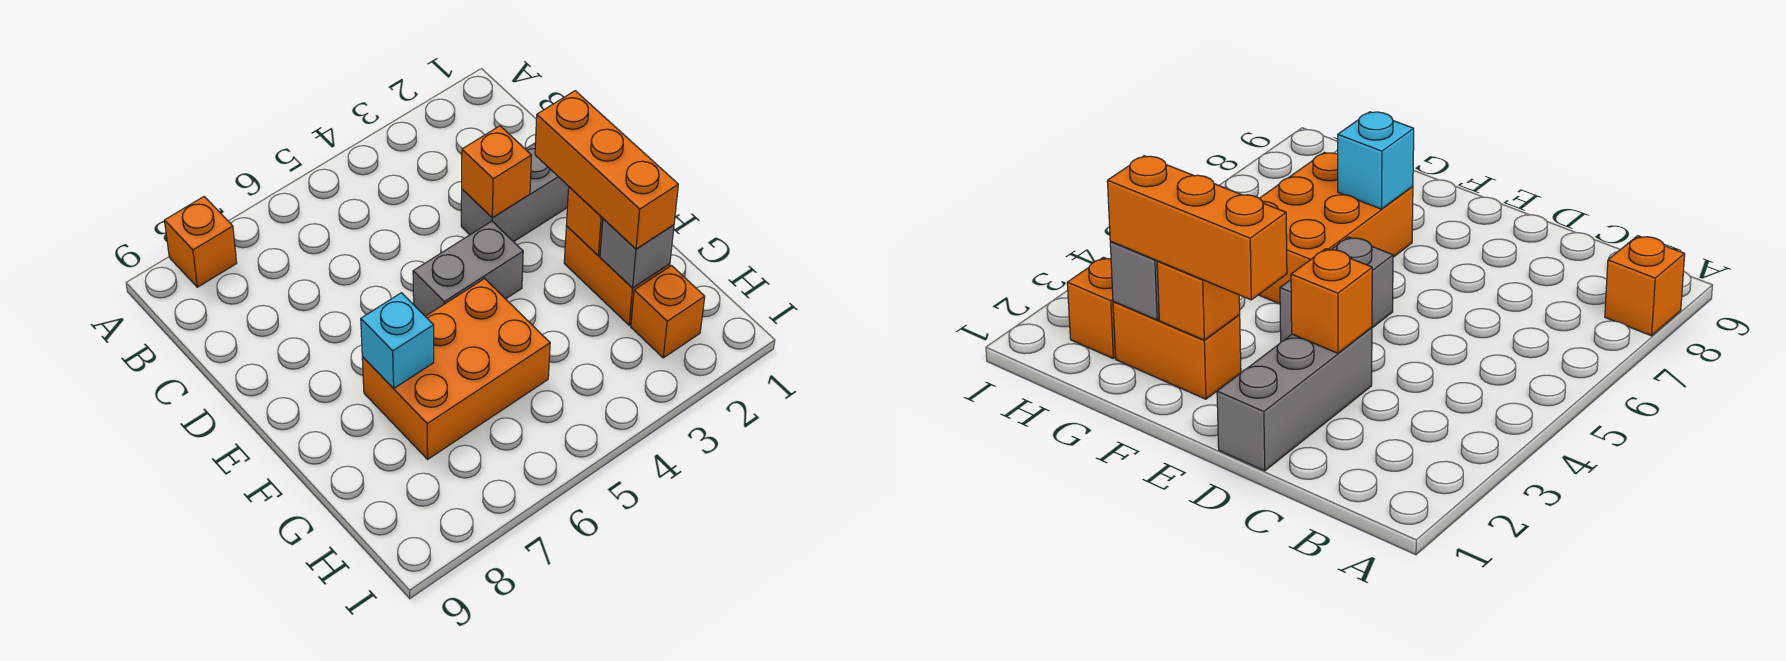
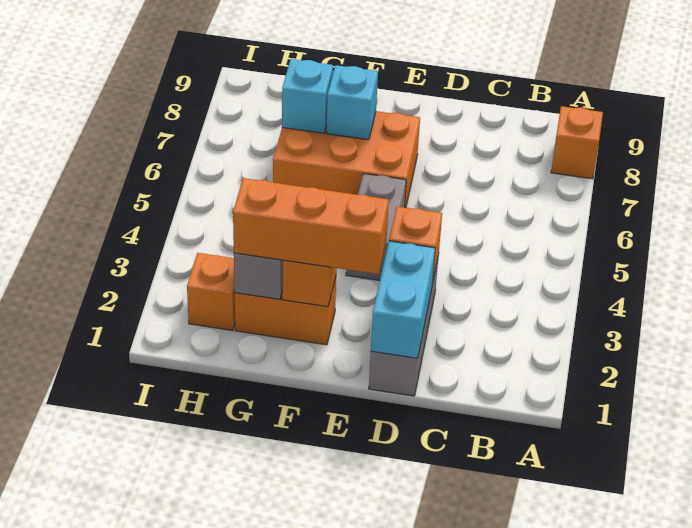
none -> cyan brick D1:D2 level 2
orange brick F5:G7 level 1 -> orange brick E6:G7 level 1
none -> cyan brick G7 level 2

